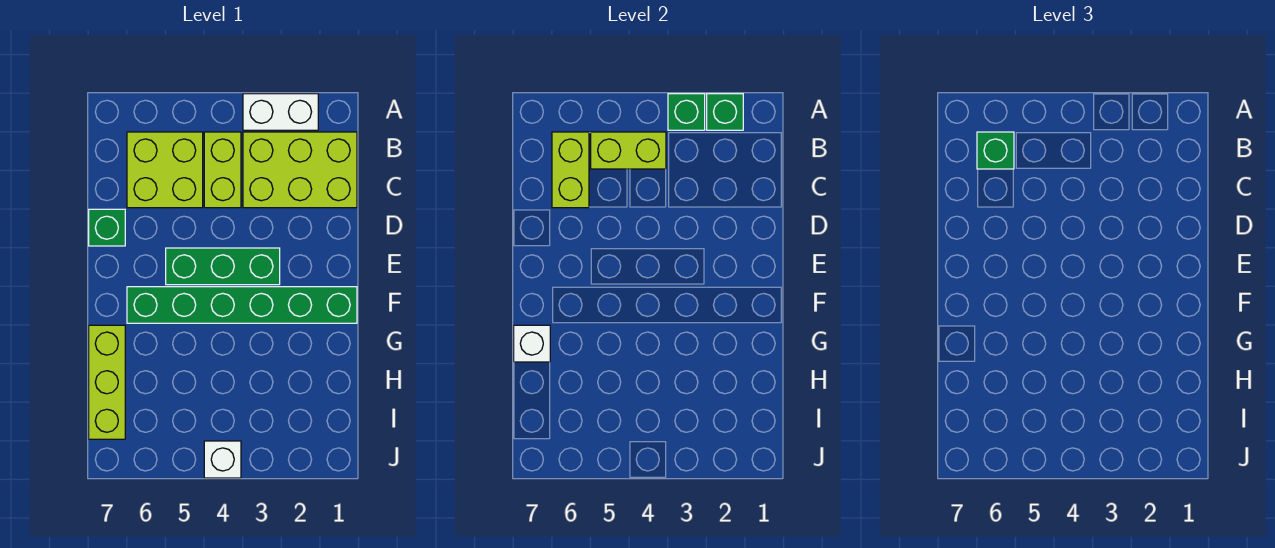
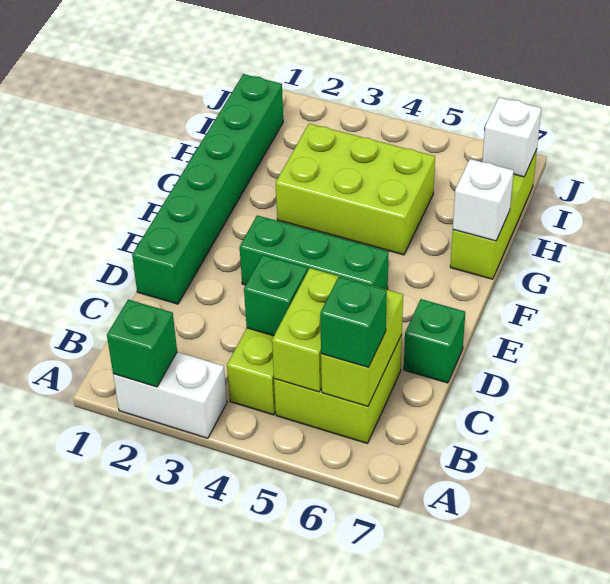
green brick A3 level 2 -> green brick C4 level 2
lime brick B1:C3 level 1 -> lime brick G3:H5 level 1
lime brick B4:B5 level 2 -> lime brick B5:C5 level 2
green brick F1:F6 level 1 -> green brick D1:I1 level 1
white brick J4 level 1 -> white brick I7 level 2

